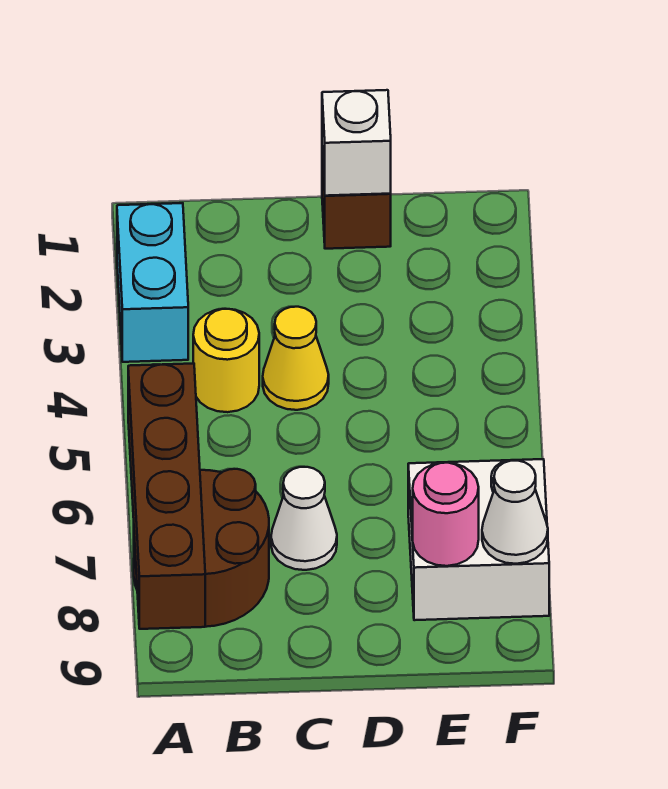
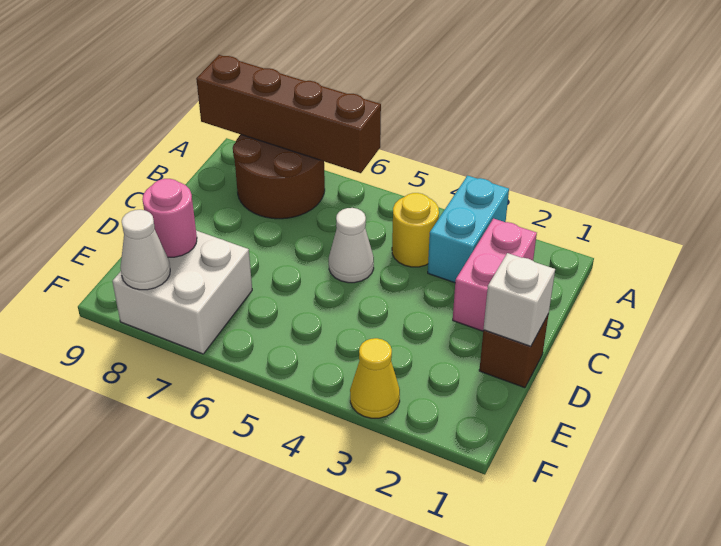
cyan brick A2:A3 level 1 -> cyan brick A3:B3 level 1
none -> pink brick B2:C2 level 1
yellow cone C4 level 1 -> yellow cone F3 level 1
white cone C7 level 1 -> white cone C5 level 1

